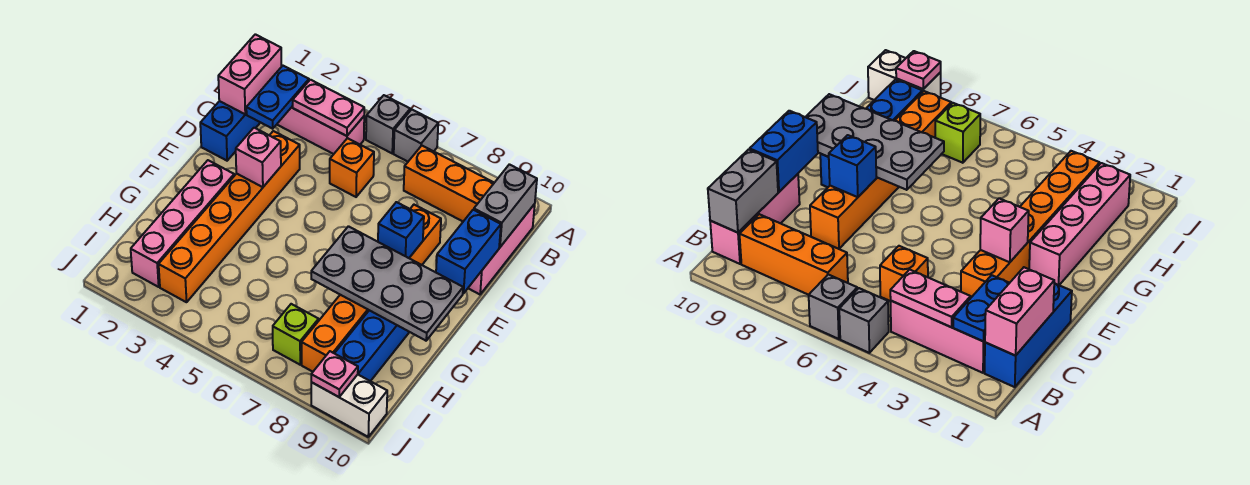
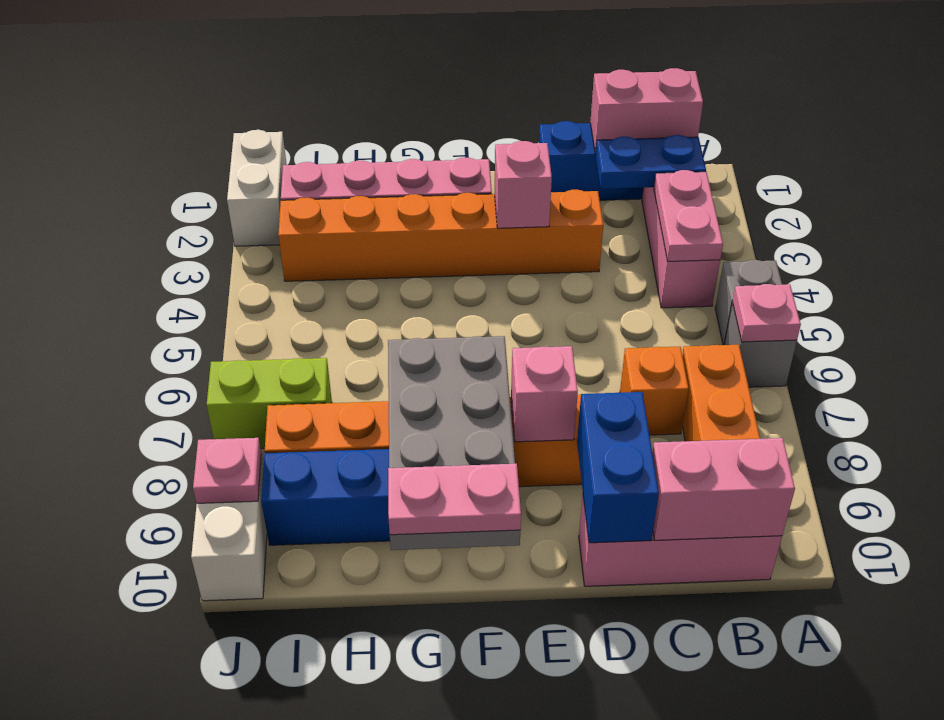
none -> pink plate A6 level 2
grey brick B10:C10 level 2 -> pink brick B10:C10 level 2
orange brick C5 level 1 -> orange brick C7 level 1
blue brick D10:E10 level 2 -> blue brick D9:D10 level 2
blue brick E8 level 2 -> pink brick E8 level 2
none -> pink plate F10:G10 level 3
lime brick I7 level 1 -> lime brick I7:J7 level 1
none -> white brick J1:J2 level 1

